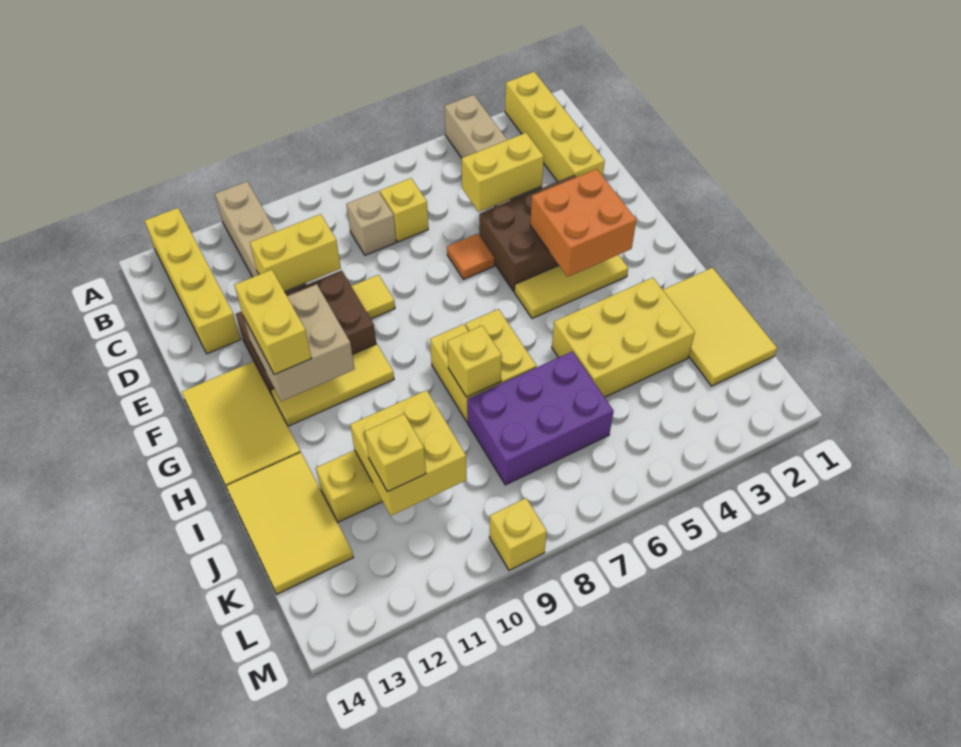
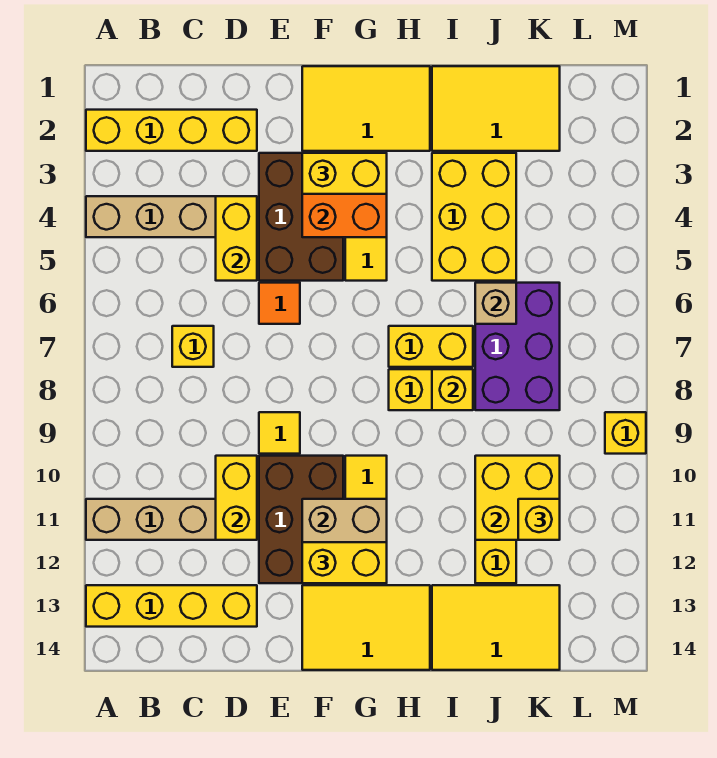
tan brick C8 level 1 -> tan brick J6 level 2
none -> yellow tile F1:H2 level 1
none -> yellow brick F3:G3 level 3

